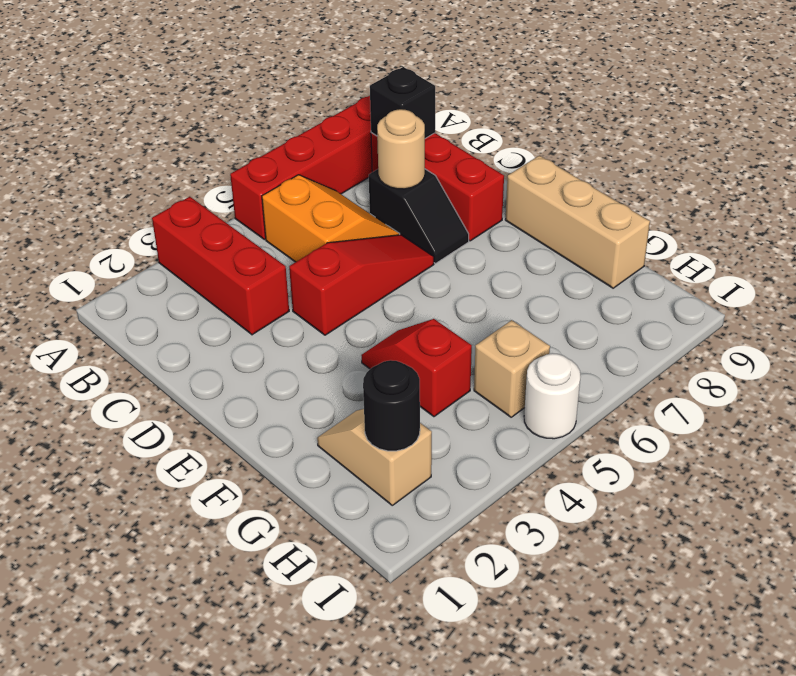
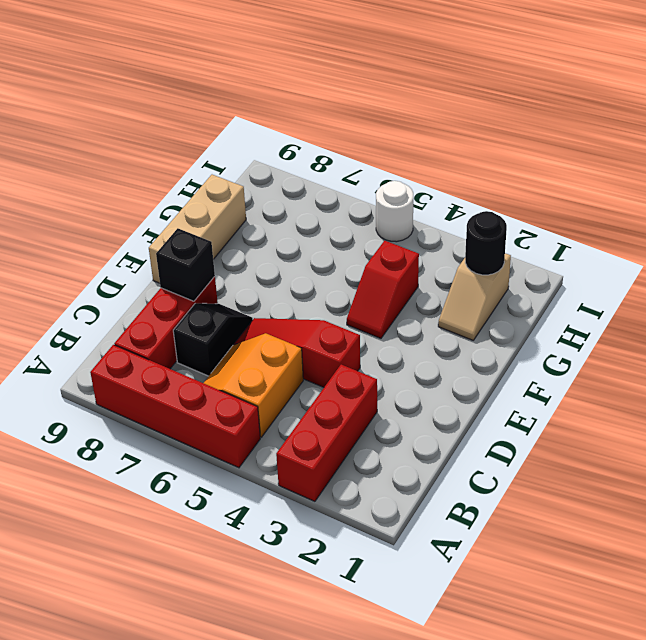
black brick B8 level 2 -> black brick D8 level 2
tan round brick C7 level 2 -> none
tan brick H5 level 1 -> none

